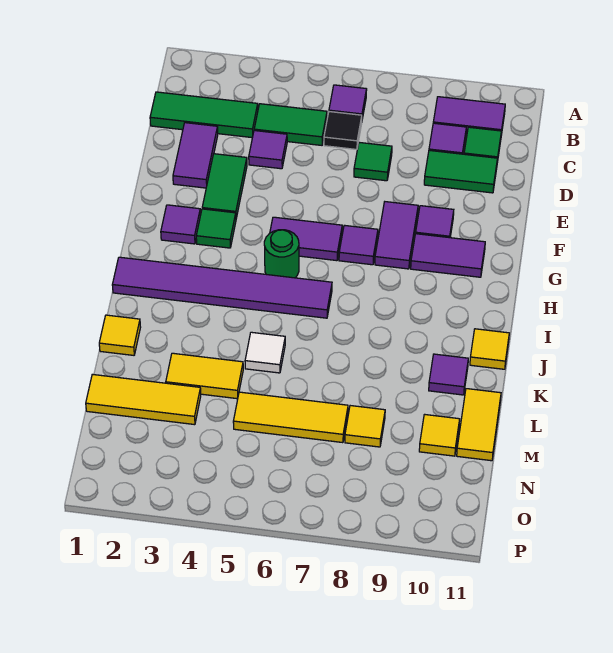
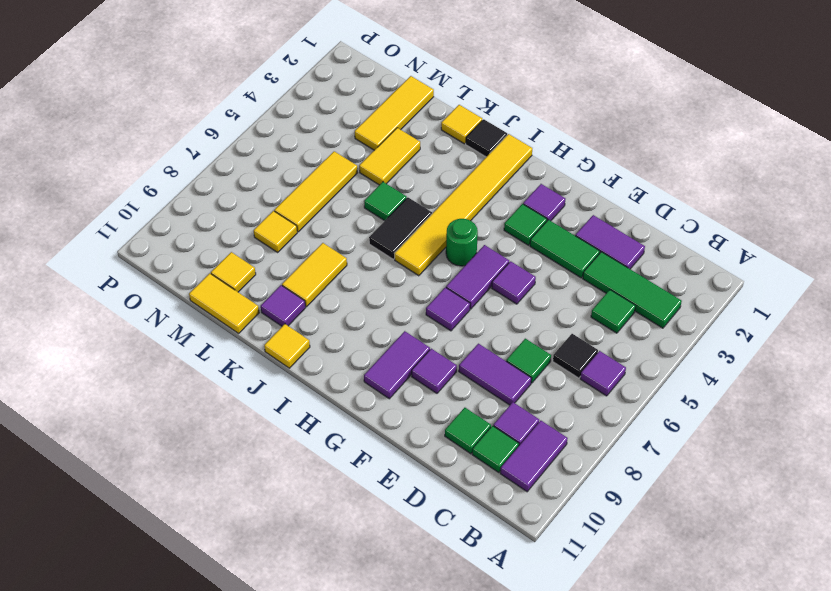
green tile C1:C3 level 1 -> green tile B3:D3 level 1
green tile C4:C5 level 1 -> green tile C4 level 1
purple tile D4 level 1 -> purple tile F5 level 1
green tile D9:D10 level 1 -> green tile D10 level 1
purple tile F8:G8 level 1 -> purple tile D8:E8 level 1
purple tile I1:I6 level 1 -> yellow tile I1:I6 level 1
none -> black tile J1 level 1
none -> black tile J5:J6 level 1
white tile K5 level 1 -> green tile K5 level 1
none -> yellow tile K8:K9 level 1

